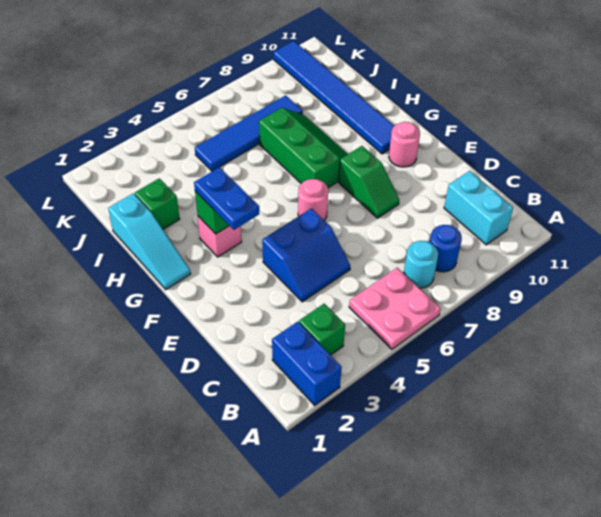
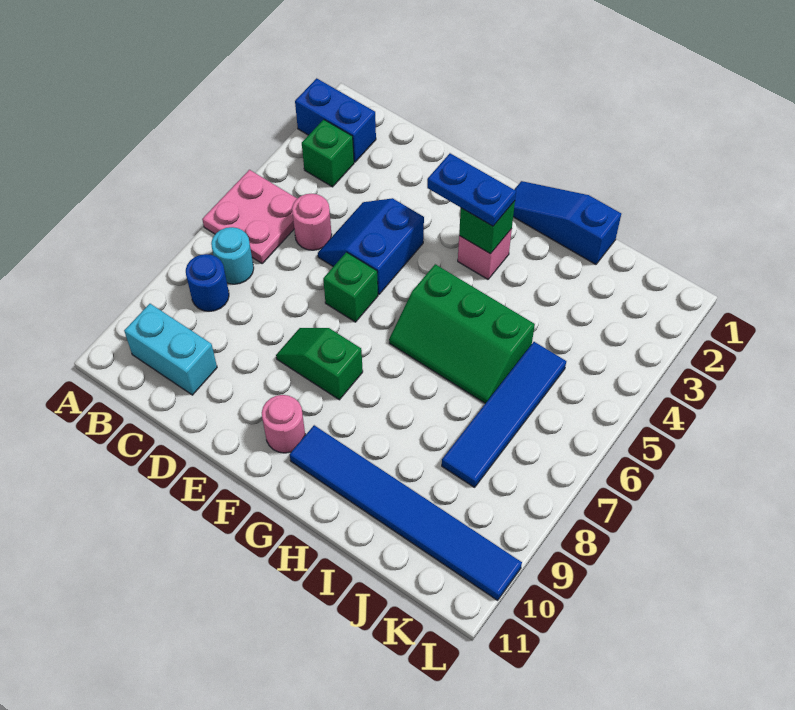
pink round brick F6 level 1 -> pink round brick C5 level 1
cyan slope G1:I1 level 1 top I -> blue slope G1:I1 level 1 top I
green slope G7:I8 level 1 top 7 -> green slope G5:I6 level 1 top 5
green brick I2 level 1 -> green brick E6 level 1

